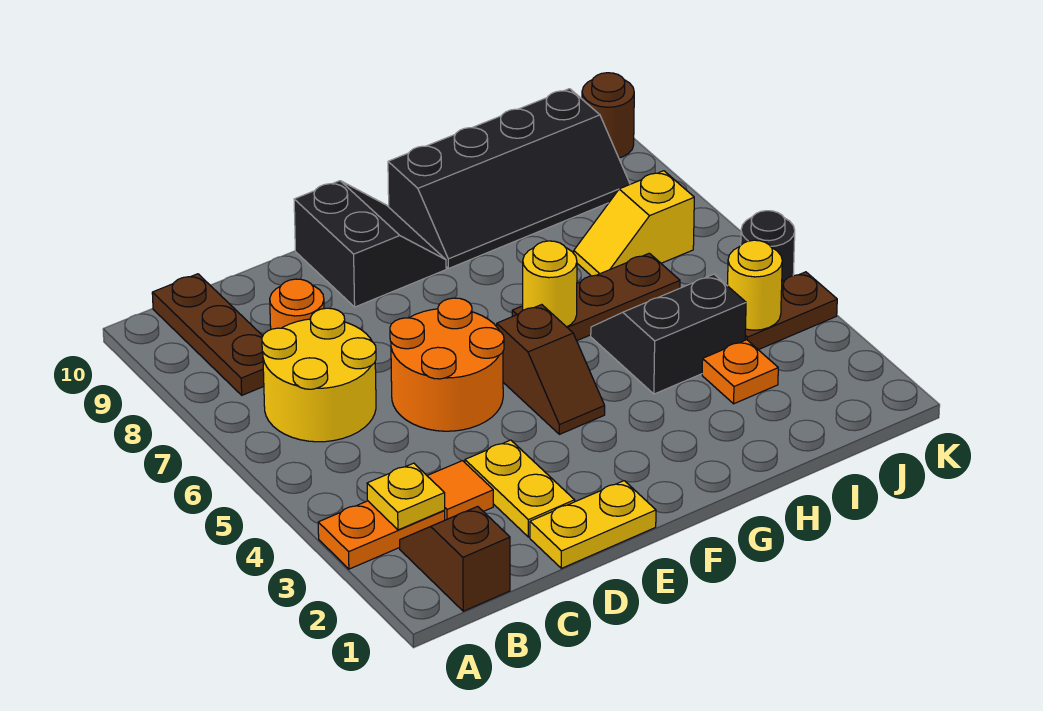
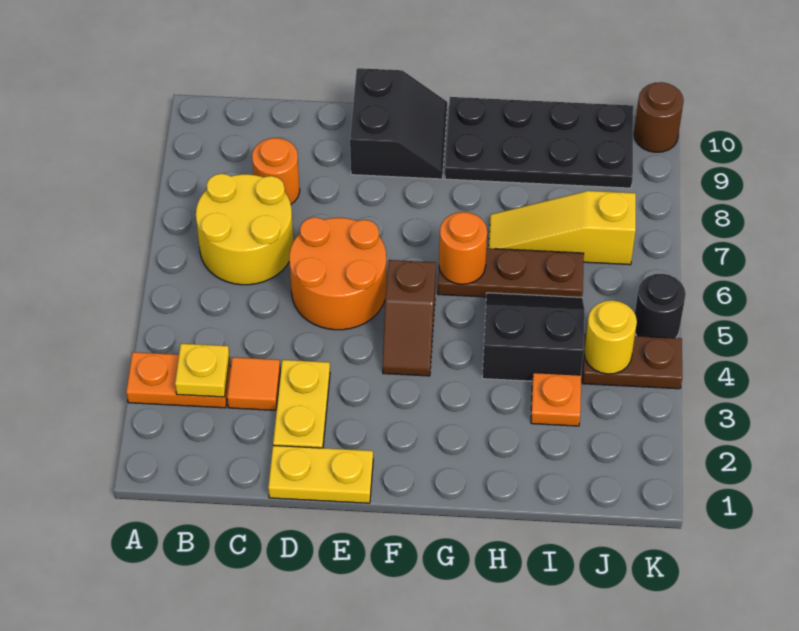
brown slope B1:B2 level 1 top 1 -> none
brown plate B8:B10 level 1 -> none
yellow round brick G6 level 2 -> orange round brick G6 level 2
black slope G9:J10 level 1 top 10 -> black plate G9:J10 level 1
yellow slope I7:J7 level 1 top J -> yellow slope H7:J7 level 1 top J

